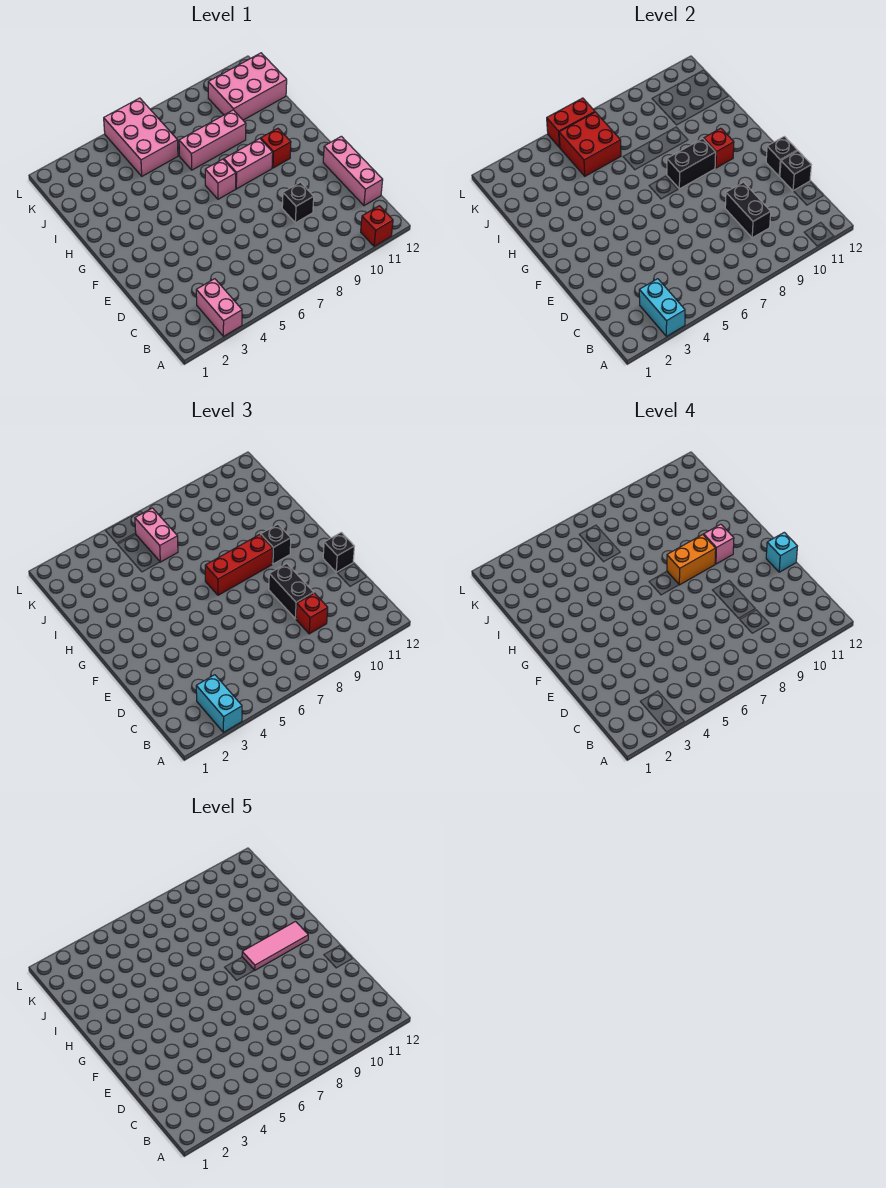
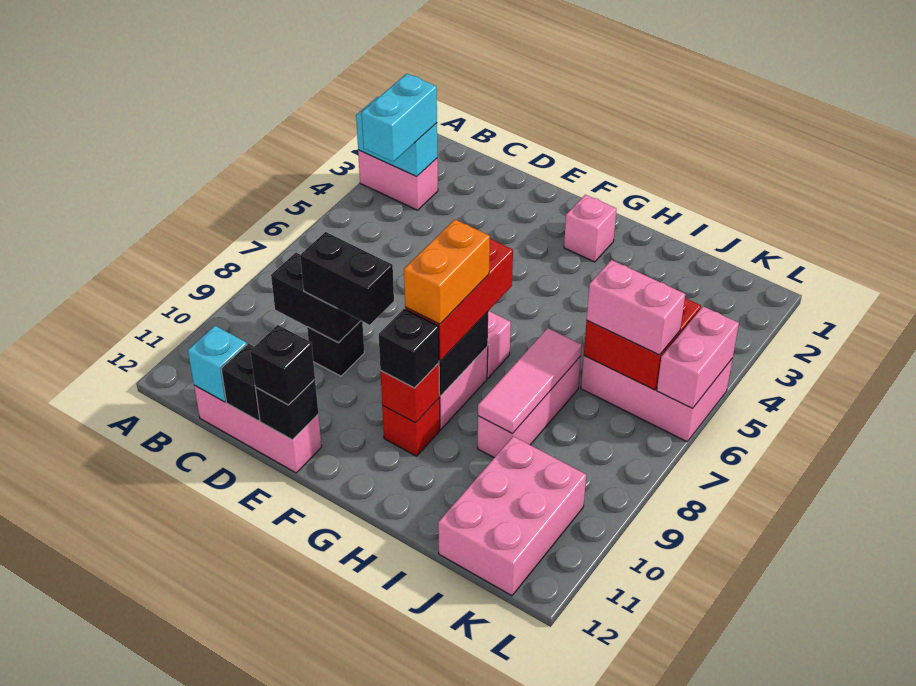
cyan brick A3:B3 level 3 -> cyan brick B3:B4 level 3
red brick A11 level 1 -> none
red brick C9 level 3 -> none
cyan brick E12 level 4 -> cyan brick C12 level 2
pink tile G9:G11 level 5 -> pink tile I7:I9 level 2
pink brick G10 level 4 -> pink brick G2 level 1
red brick L5:L6 level 2 -> pink brick L5:L6 level 2

